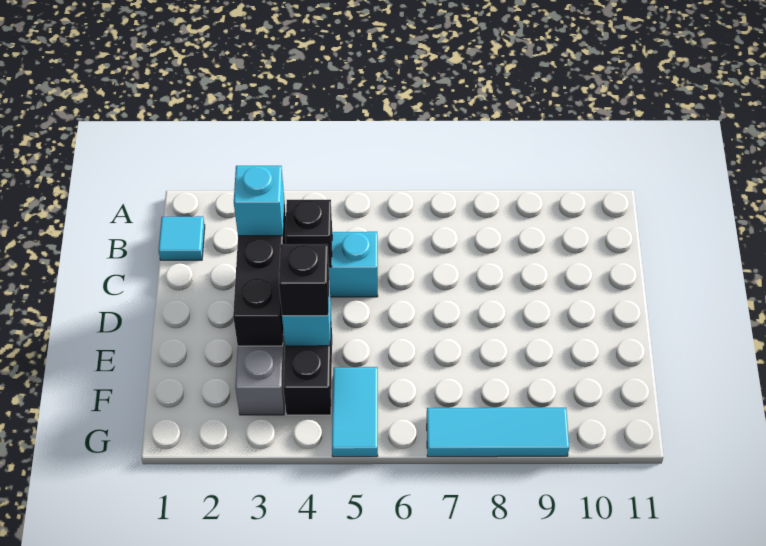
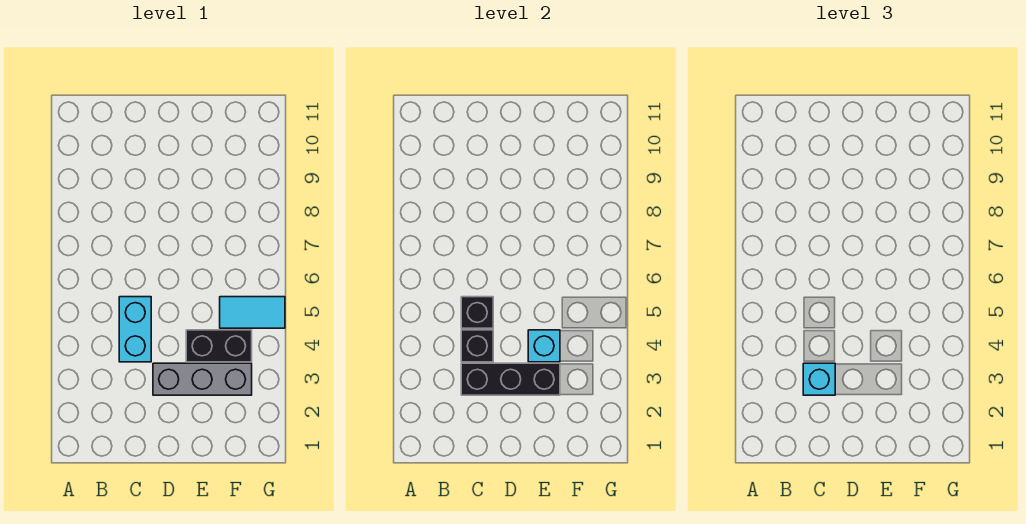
cyan tile B1 level 1 -> none
black brick E4 level 3 -> black brick C5 level 2
cyan tile G7:G9 level 1 -> none

